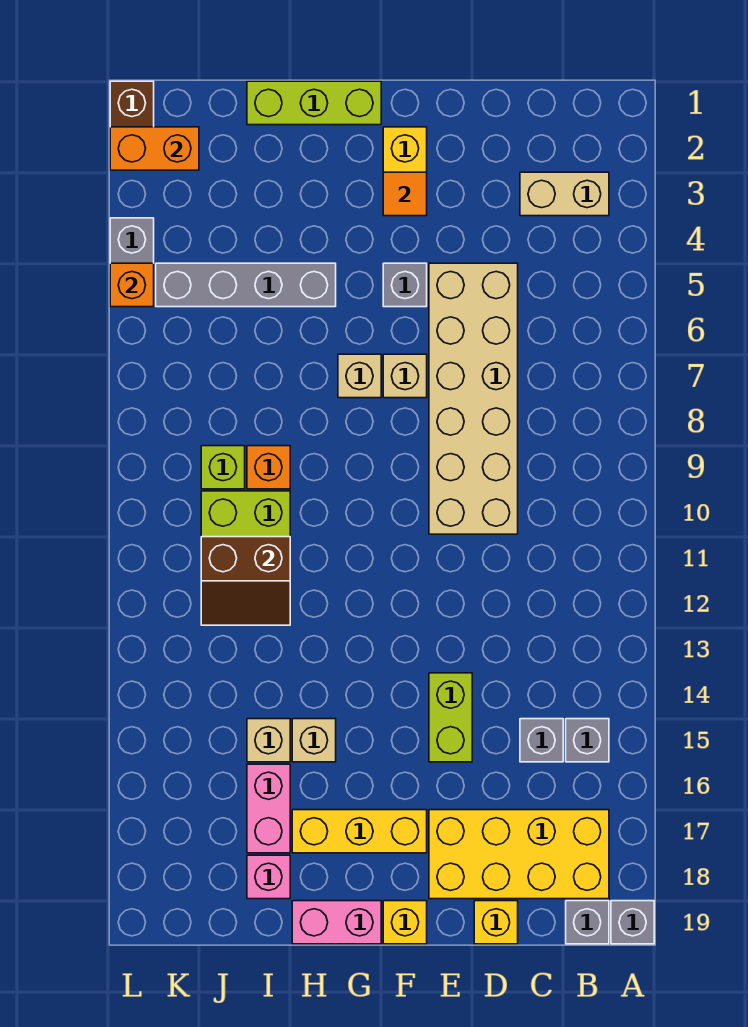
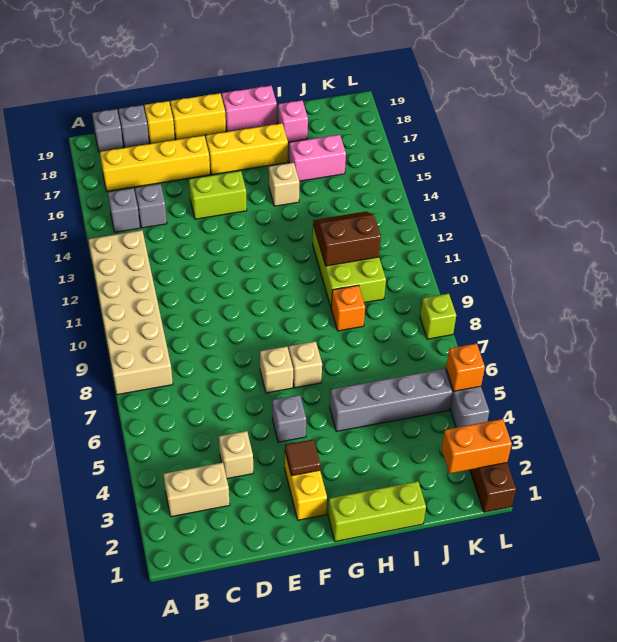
grey brick A19 level 1 -> grey brick C19 level 1
yellow brick B17:E18 level 1 -> yellow brick B17:E17 level 1
tan brick D5:E10 level 1 -> tan brick A8:B13 level 1
lime brick E14:E15 level 1 -> lime brick E15:F15 level 1
orange tile F3 level 2 -> brown tile F3 level 2
yellow brick F19 level 1 -> yellow brick E19:F19 level 1
tan brick I15 level 1 -> tan brick D4 level 1
pink brick I16:I17 level 1 -> pink brick I16:J16 level 1
lime brick J9 level 1 -> lime brick L8 level 1

